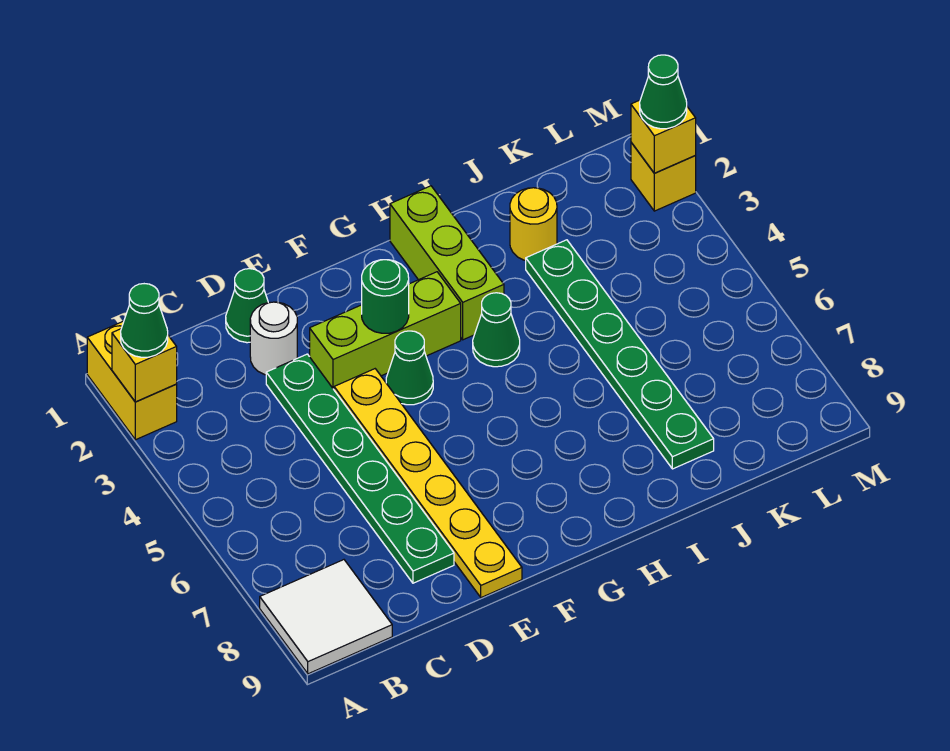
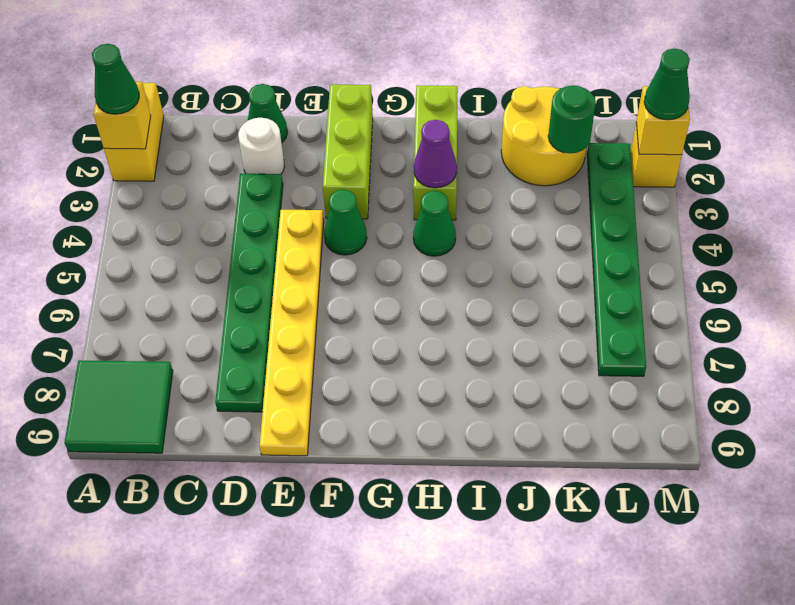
white tile A8:B9 level 1 -> green tile A8:B9 level 1
lime brick E3:G3 level 1 -> lime brick F1:F3 level 1
green round brick F3 level 2 -> green round brick K2 level 2
none -> purple cone H3 level 2
yellow round brick J2 level 1 -> yellow round brick J1:K2 level 1
green plate J3:J8 level 1 -> green plate L2:L7 level 1

